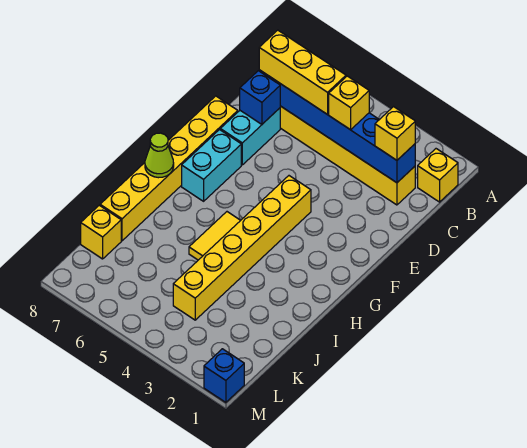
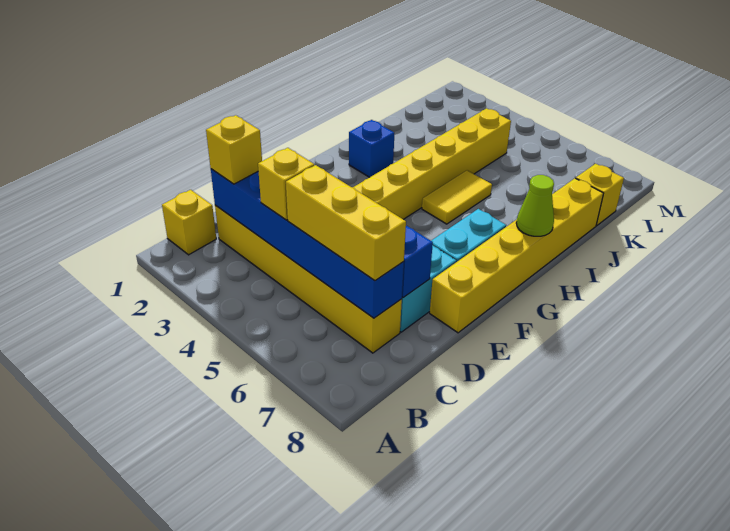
blue brick M1 level 1 -> blue brick H2 level 1

